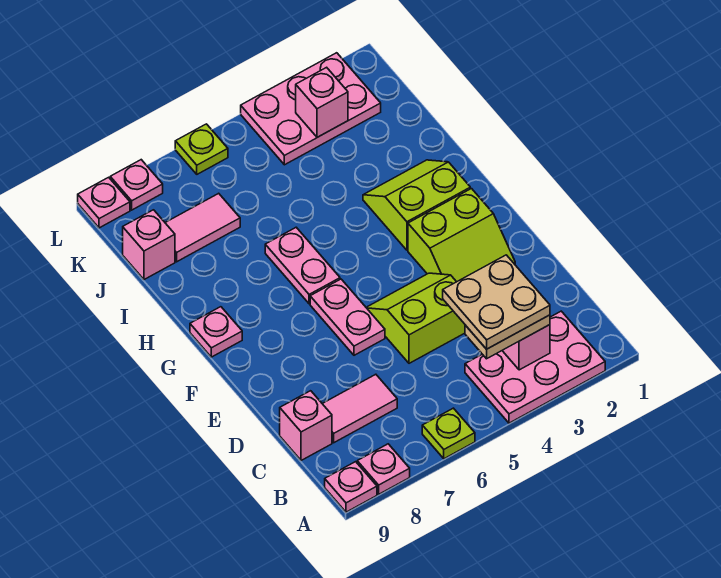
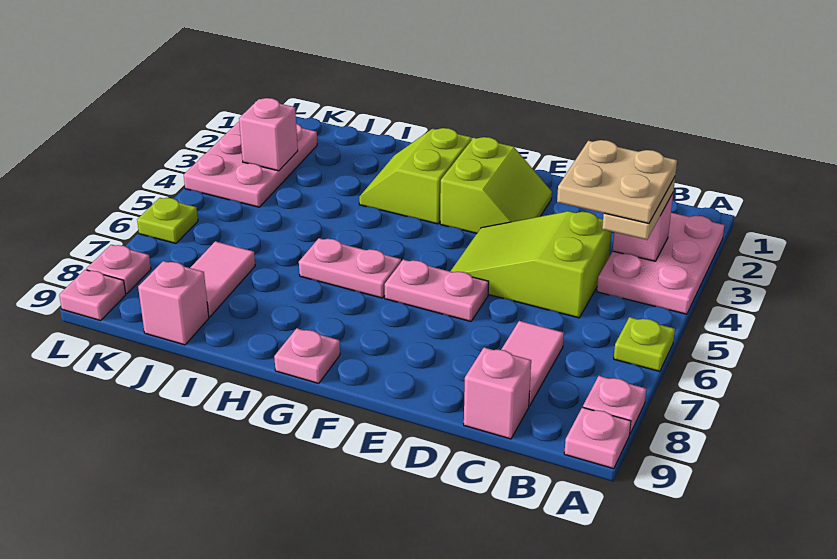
lime slope D4:E5 level 1 top D -> lime slope C4:E5 level 1 top C

